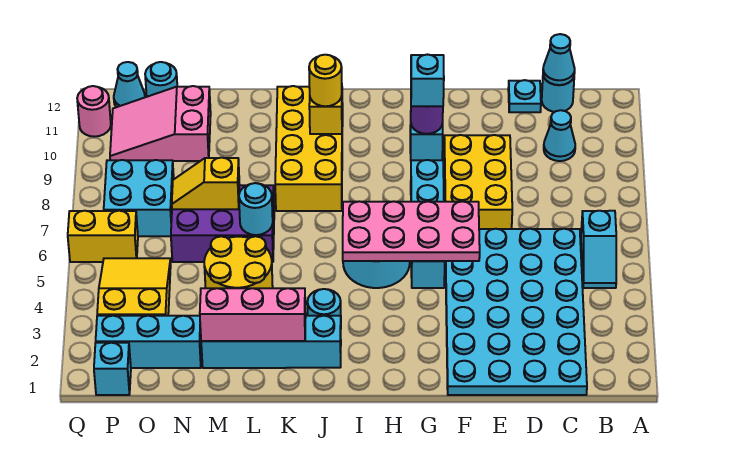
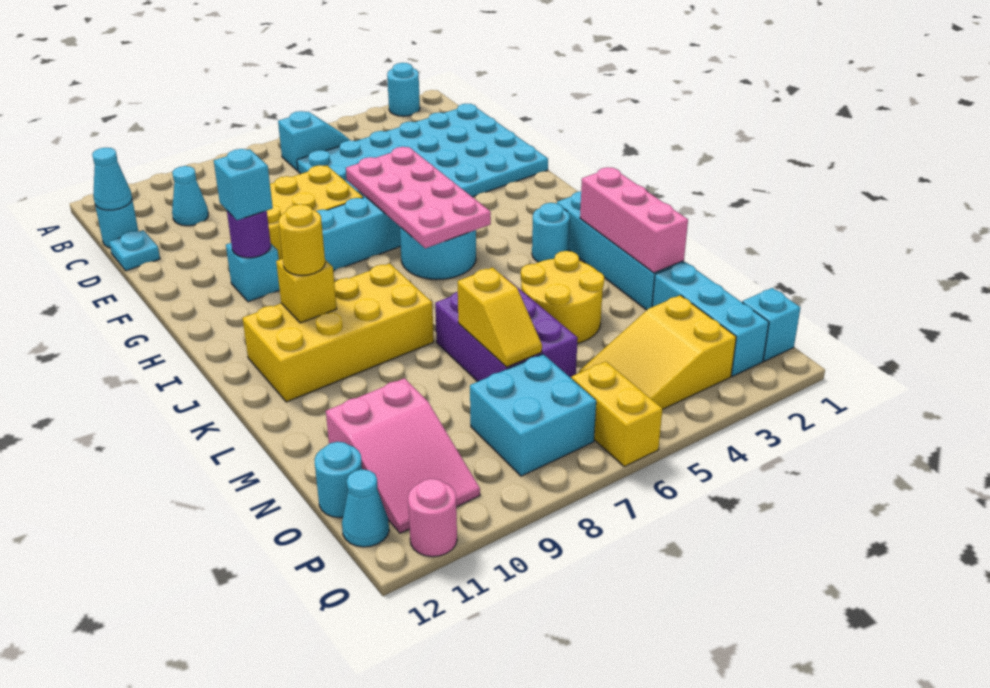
cyan round brick L6 level 2 -> cyan round brick A2 level 1

